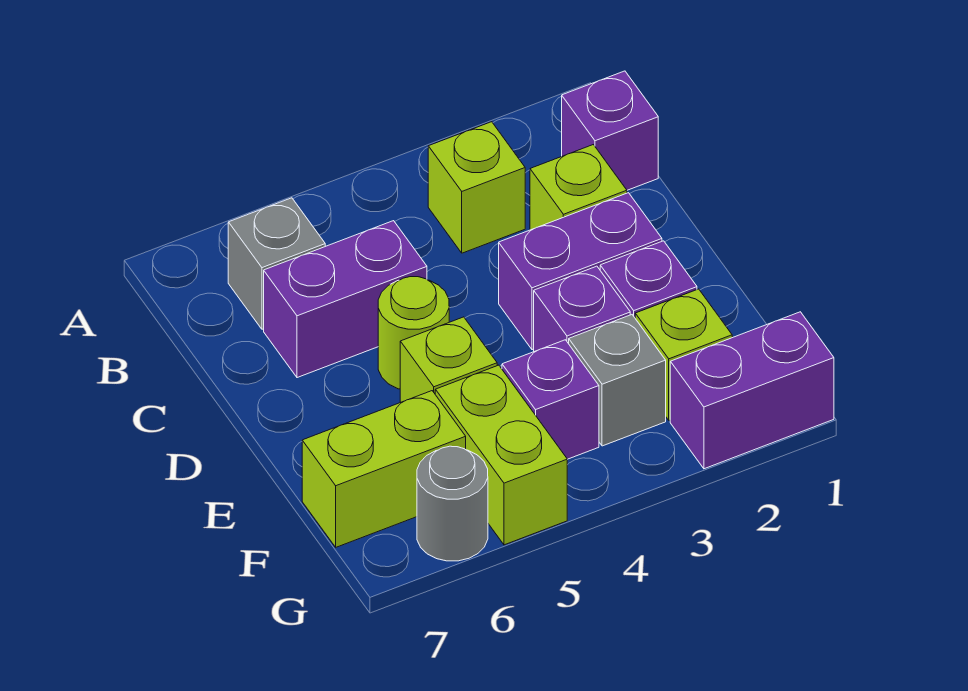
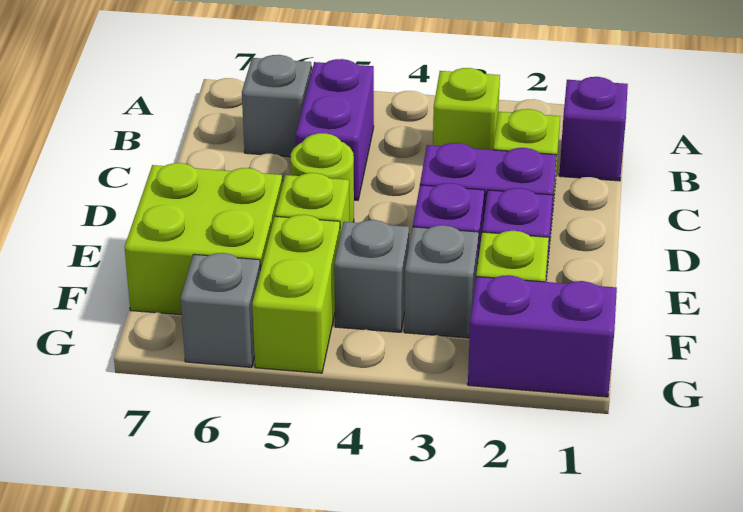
purple brick C5:C6 level 1 -> purple brick B5:C5 level 1
purple brick F4 level 1 -> grey brick F4 level 1
lime brick F6:F7 level 1 -> lime brick E6:F7 level 1
grey round brick G6 level 1 -> grey brick G6 level 1

